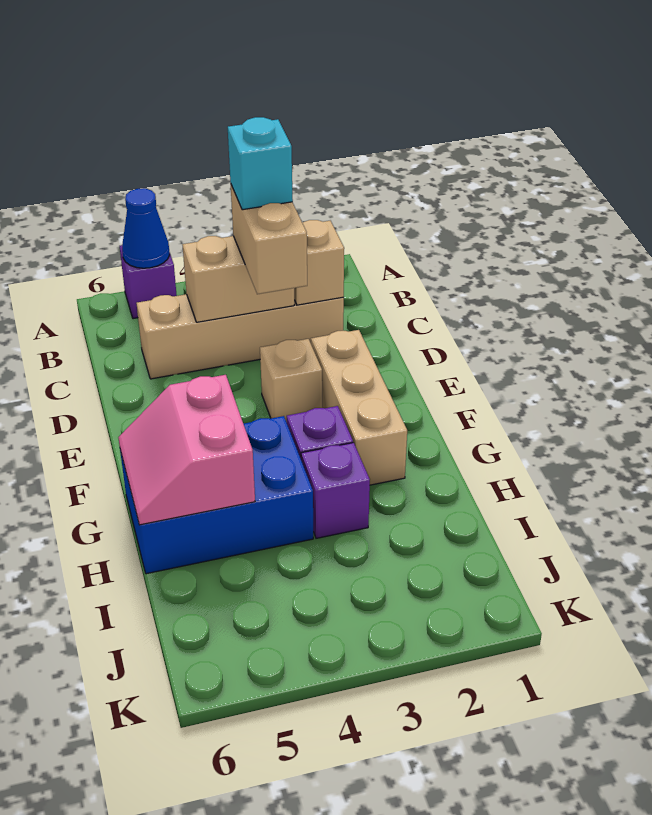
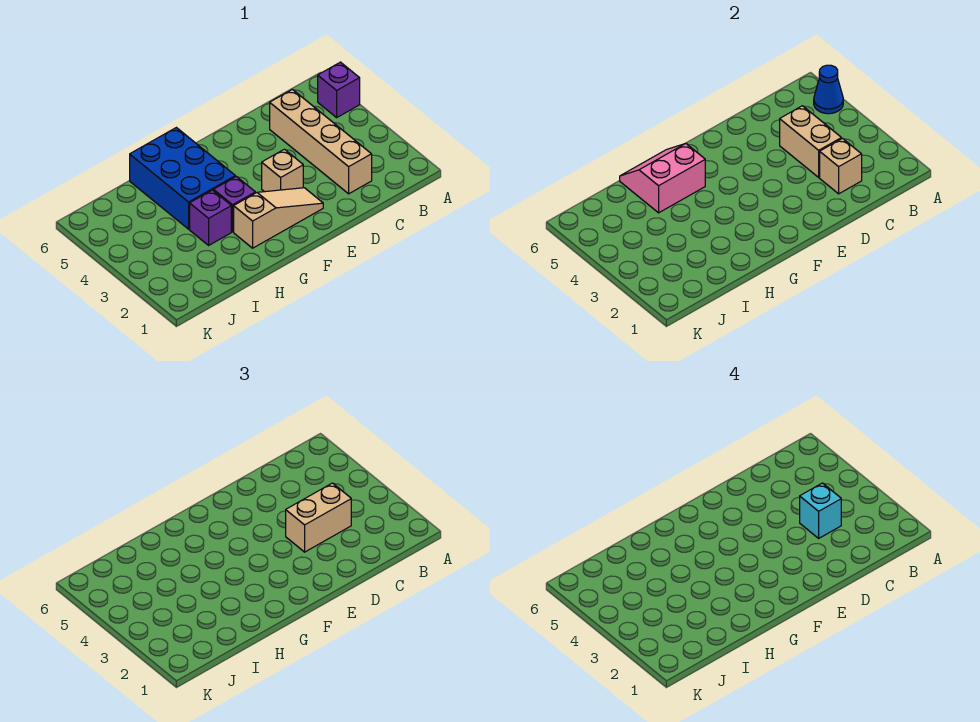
tan brick E2:G2 level 1 -> tan slope E2:G2 level 1 top G

